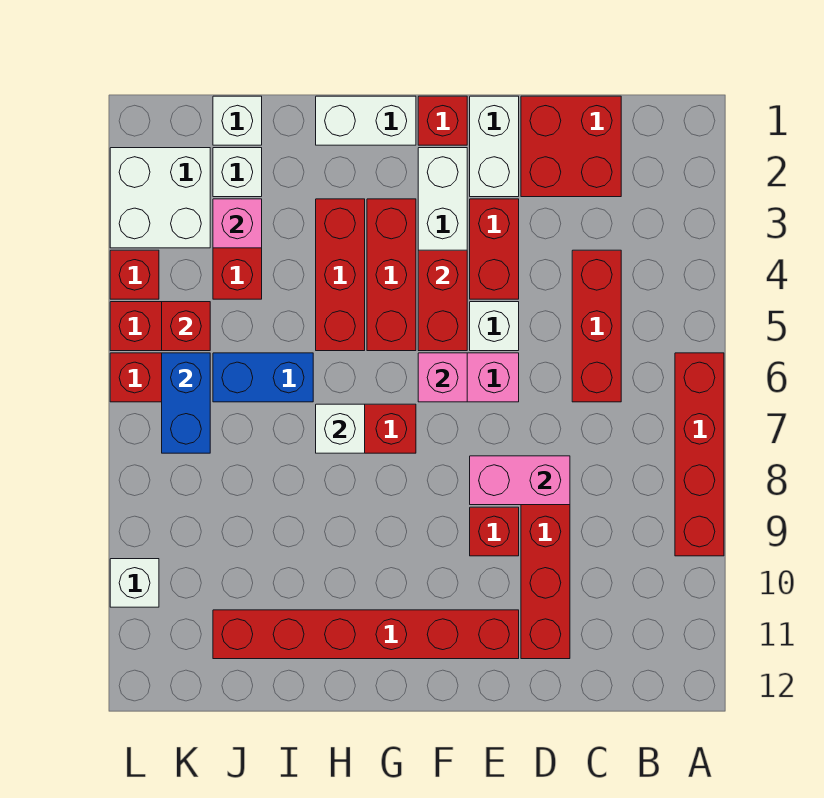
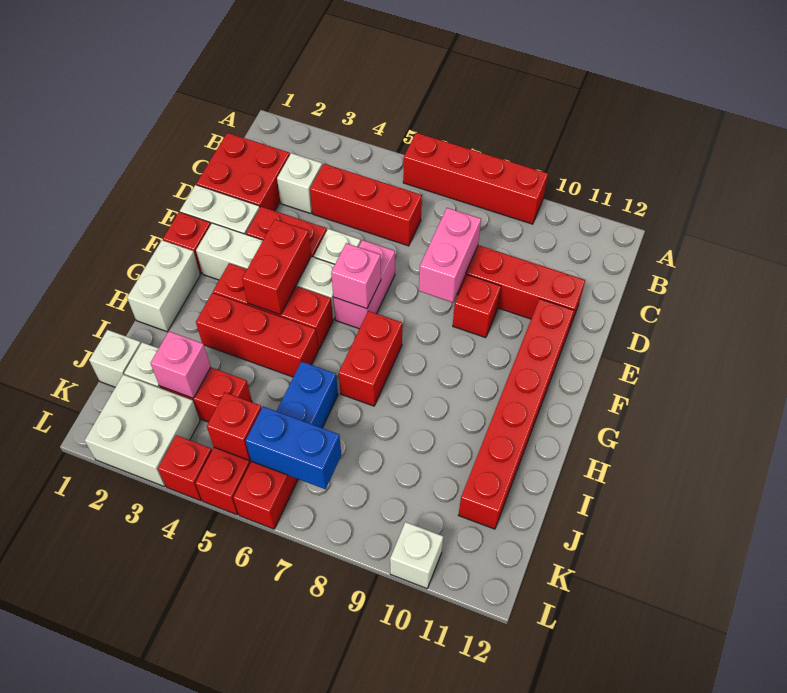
red brick F4:F5 level 2 -> red brick F4:G4 level 2
white brick H7 level 2 -> white brick C3 level 1

